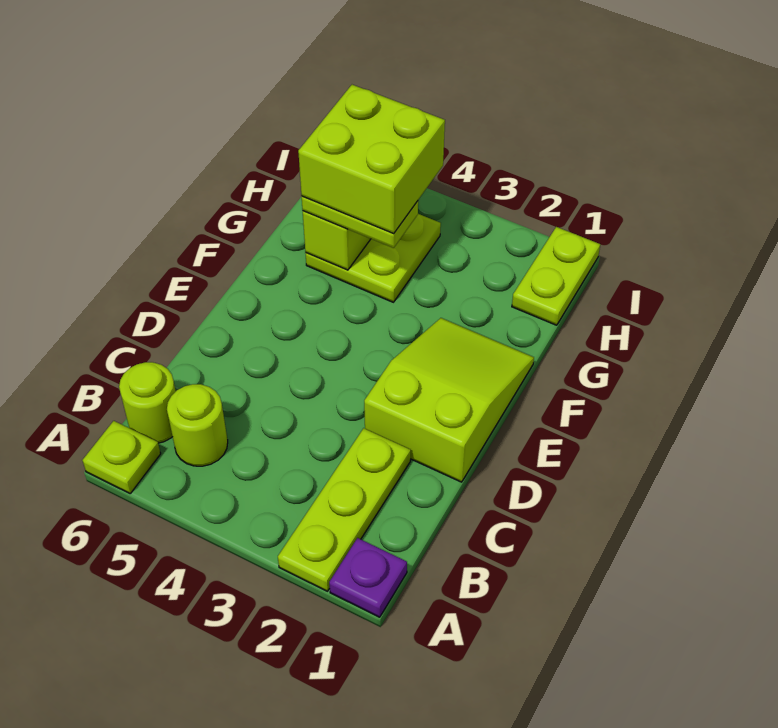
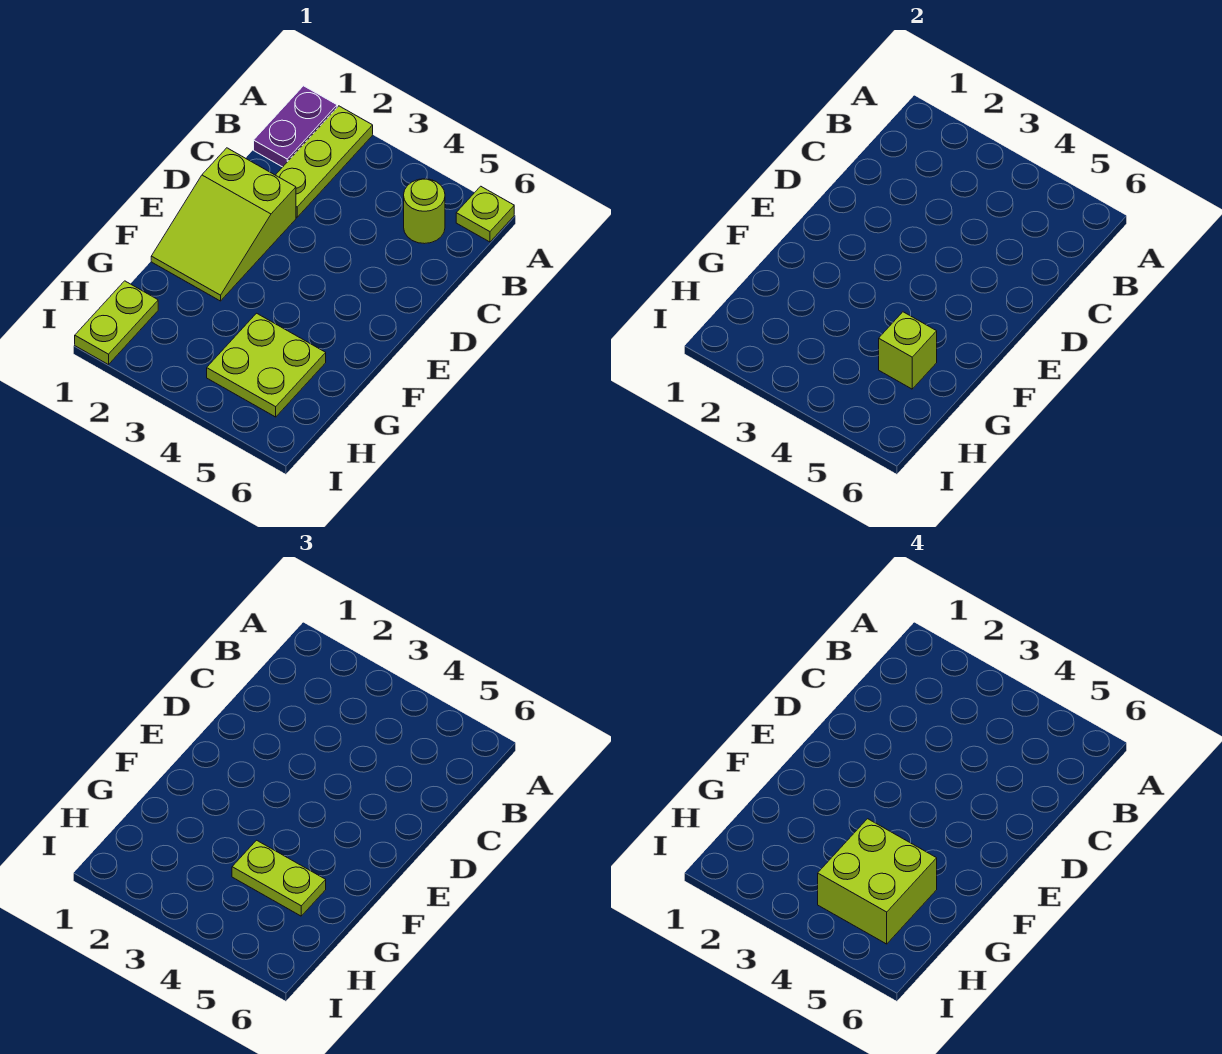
purple plate A1 level 1 -> purple plate A1:B1 level 1
lime round brick B6 level 1 -> none

